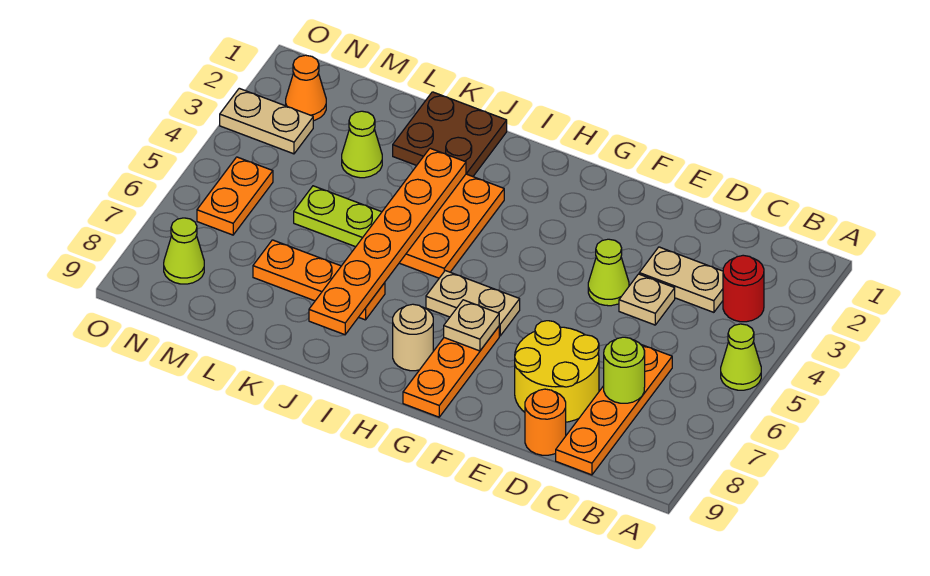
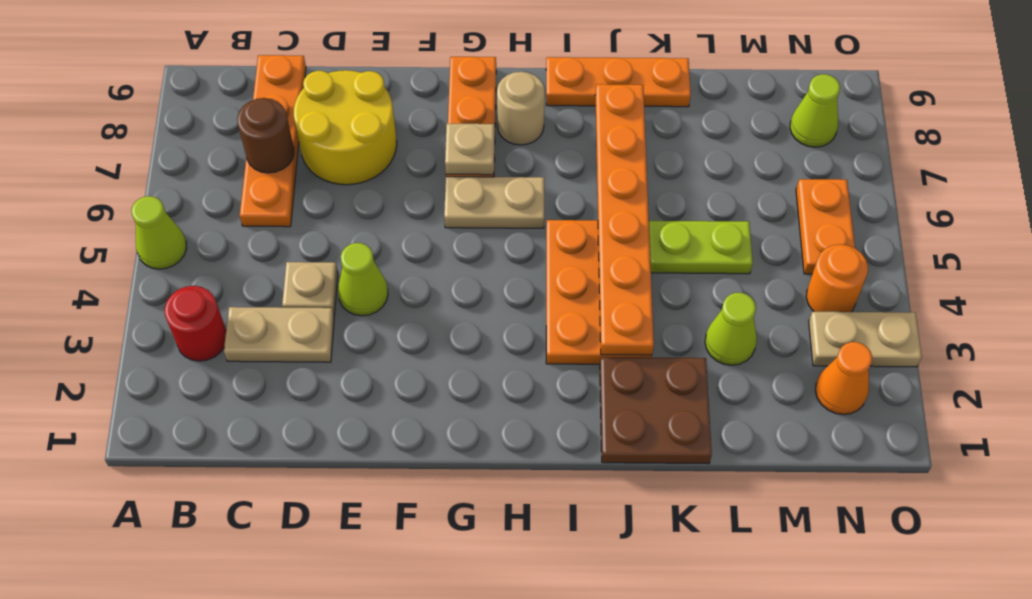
lime round brick C7 level 2 -> brown round brick C7 level 2
orange round brick D9 level 1 -> orange round brick N4 level 1
orange plate J7:L7 level 1 -> orange plate I9:K9 level 1

